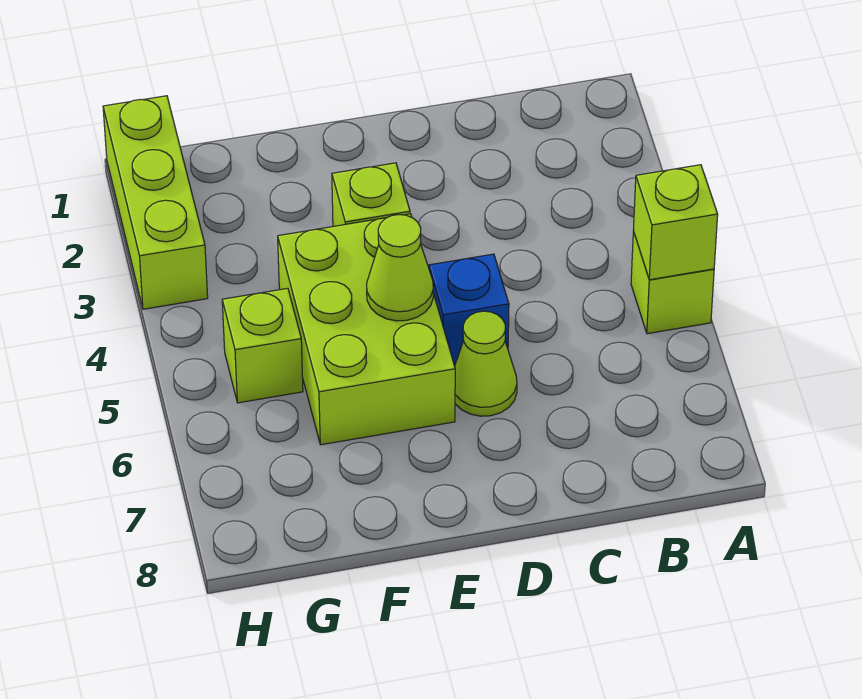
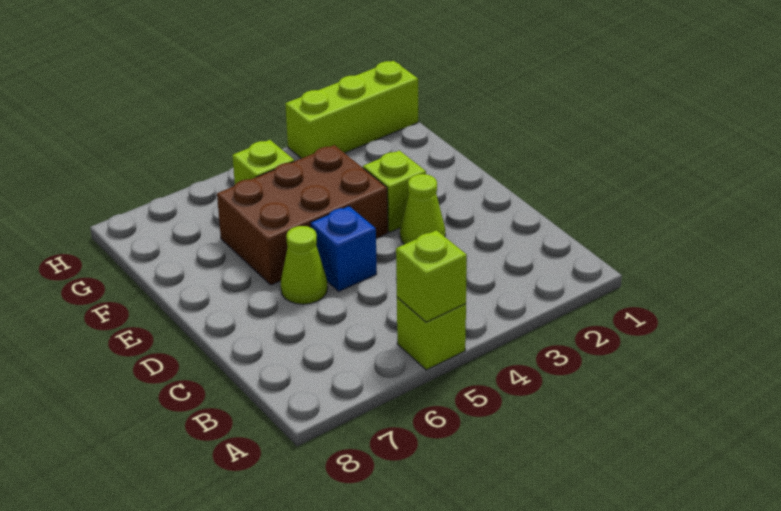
lime brick E4:F6 level 1 -> brown brick E4:F6 level 1
lime cone E5 level 2 -> lime cone D3 level 1

